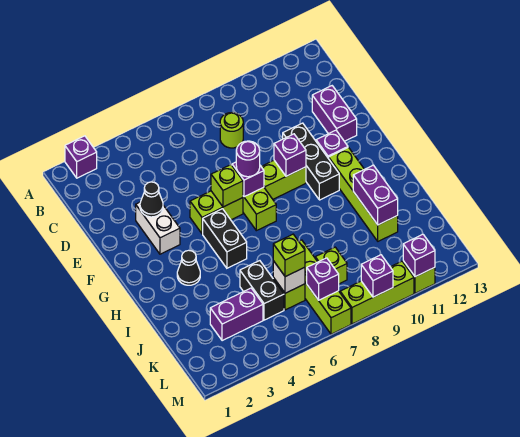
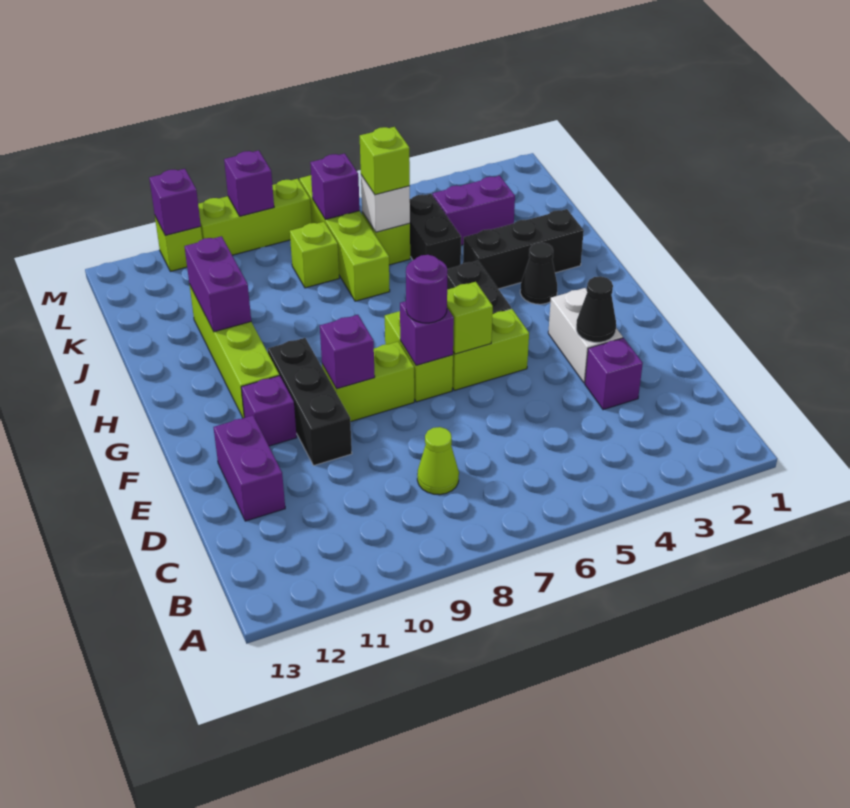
purple brick A2 level 1 -> purple brick D3 level 1
lime round brick C8 level 1 -> lime cone C8 level 1
none -> black brick I2:I4 level 1

